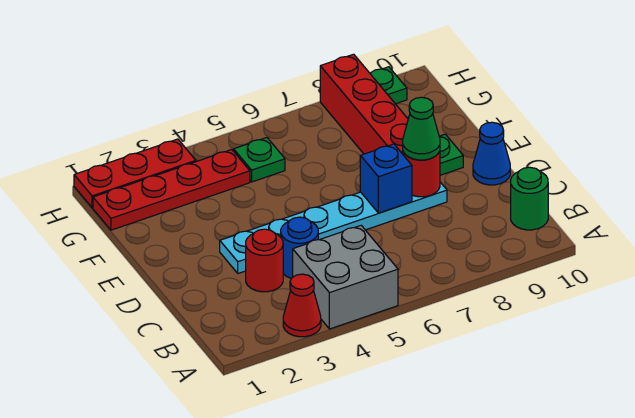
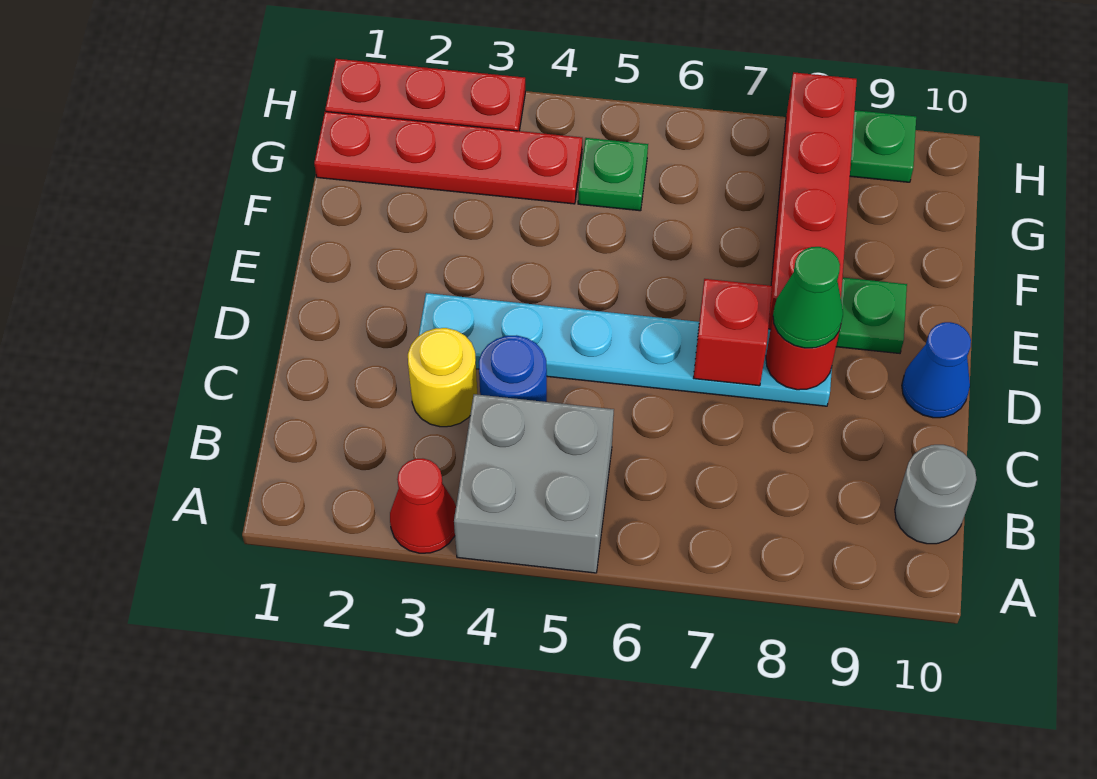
green round brick B10 level 1 -> grey round brick B10 level 1
red round brick C3 level 1 -> yellow round brick C3 level 1
blue brick D7 level 2 -> red brick D7 level 2

